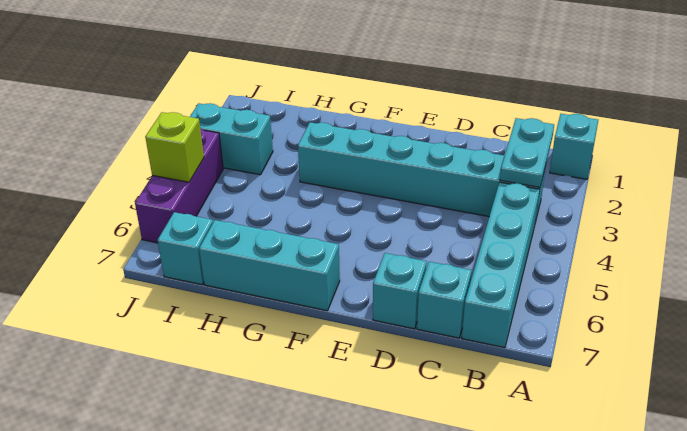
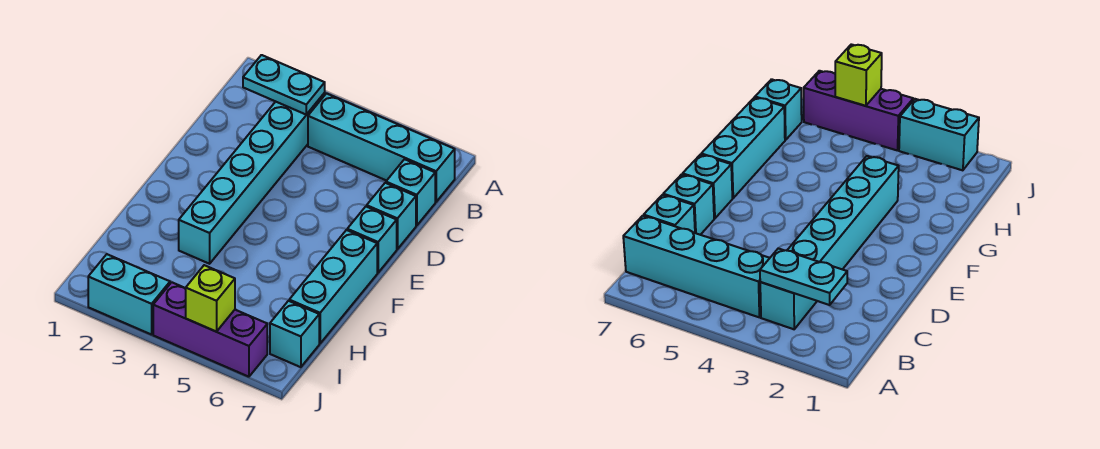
cyan brick A1 level 1 -> cyan brick E7 level 1
cyan brick I3:J3 level 1 -> cyan brick J2:J3 level 1

